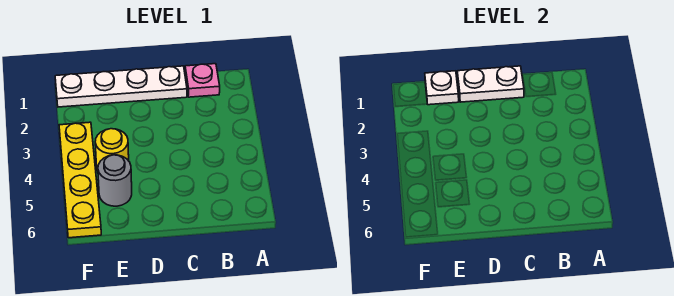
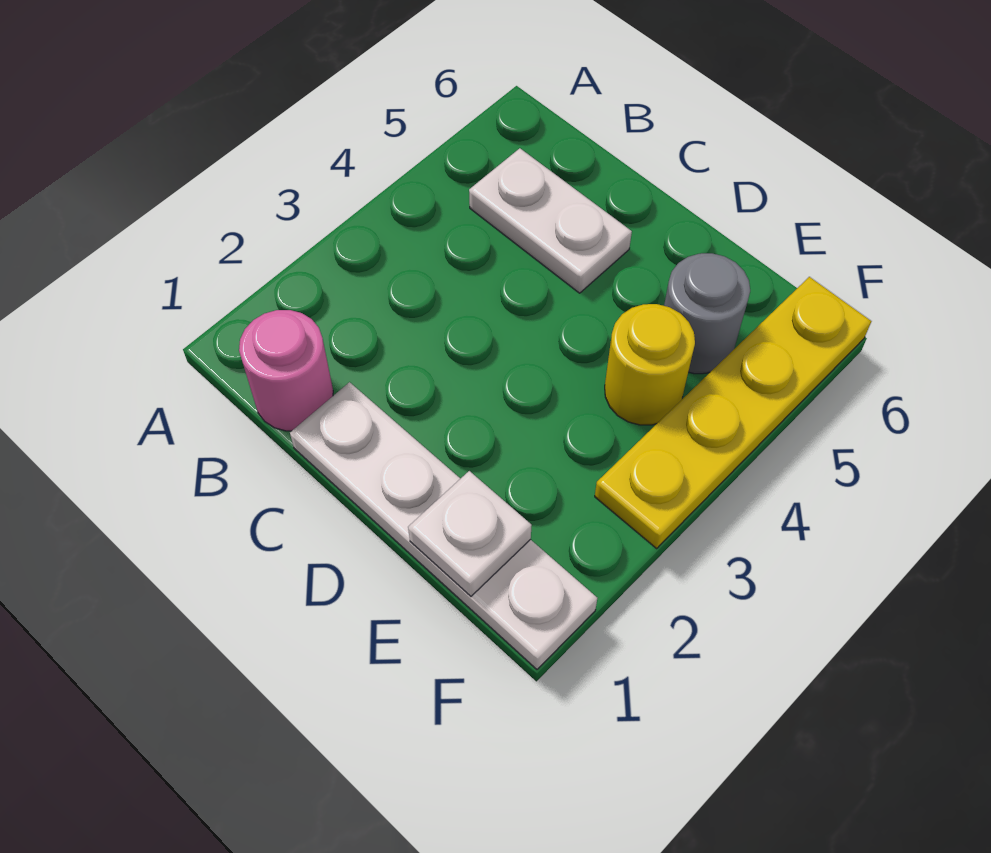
pink plate B1 level 1 -> pink round brick B1 level 1
white plate C1:D1 level 2 -> white plate B5:C5 level 1

